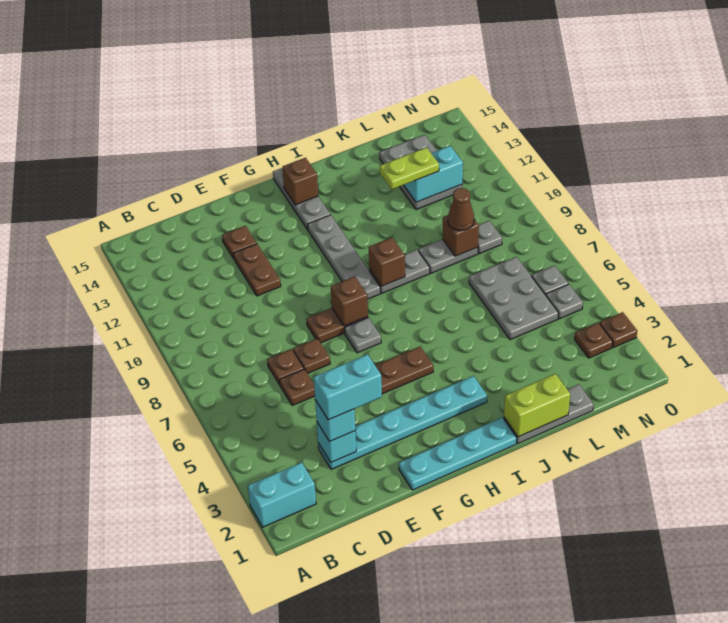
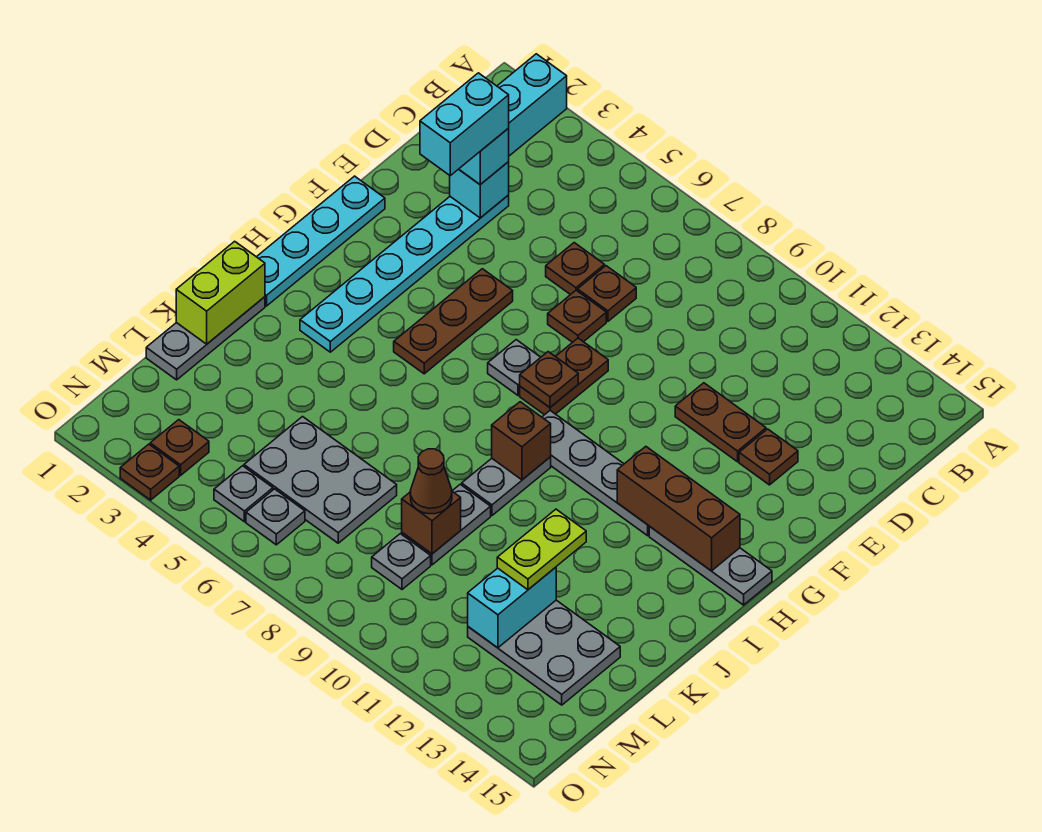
brown brick G8 level 2 -> brown plate G8 level 2
brown brick H14 level 2 -> brown brick H12:H14 level 2

